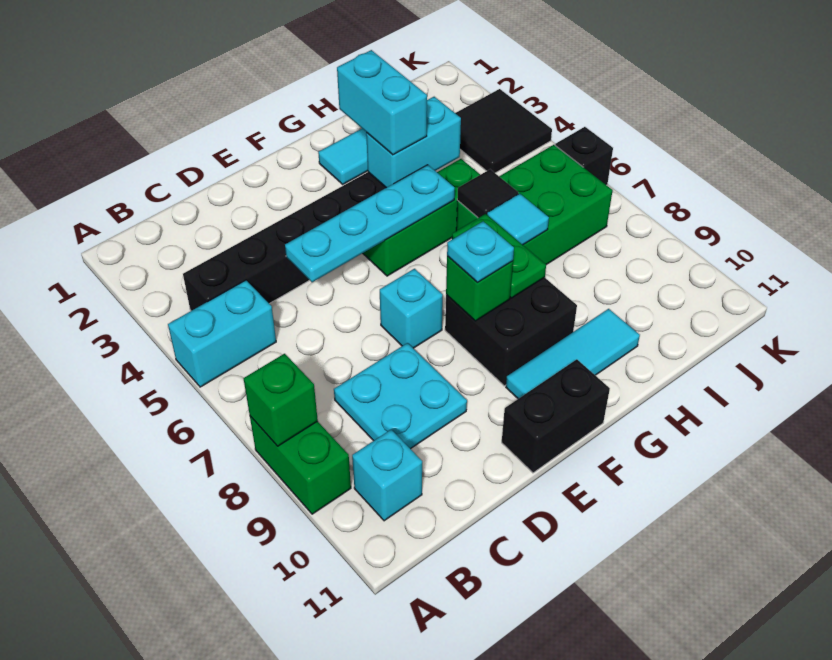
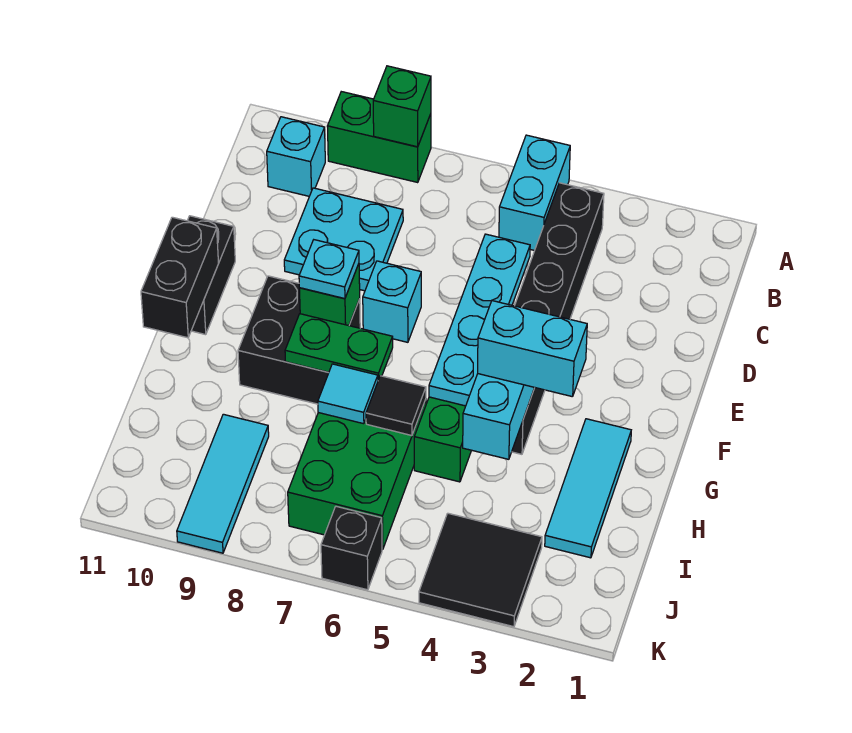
cyan tile F10:H10 level 1 -> cyan tile I9:K9 level 1
none -> black brick F11:G11 level 2

